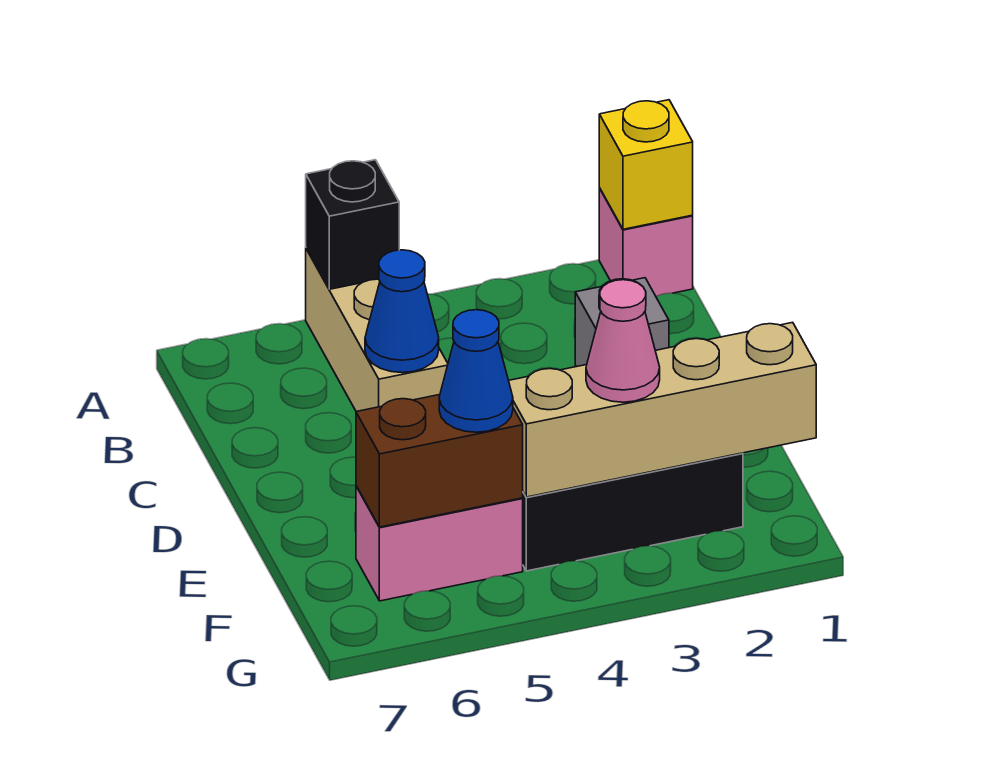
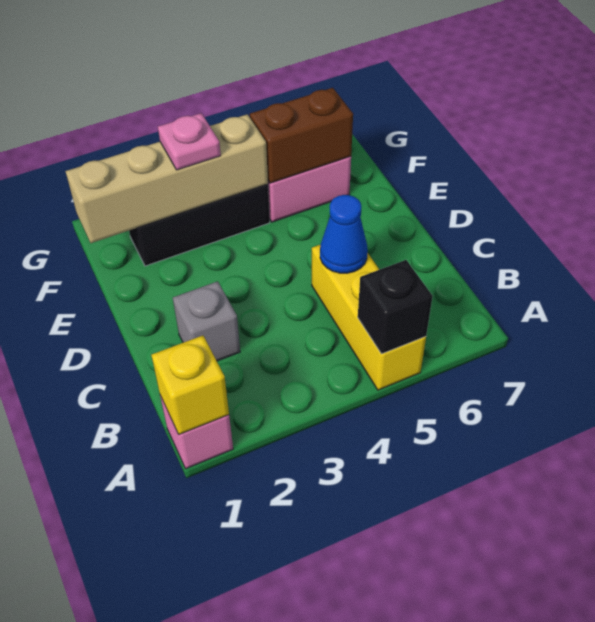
tan brick A5:C5 level 1 -> yellow brick A5:C5 level 1
pink cone F3 level 3 -> pink plate F3 level 3
blue cone F5 level 3 -> none

